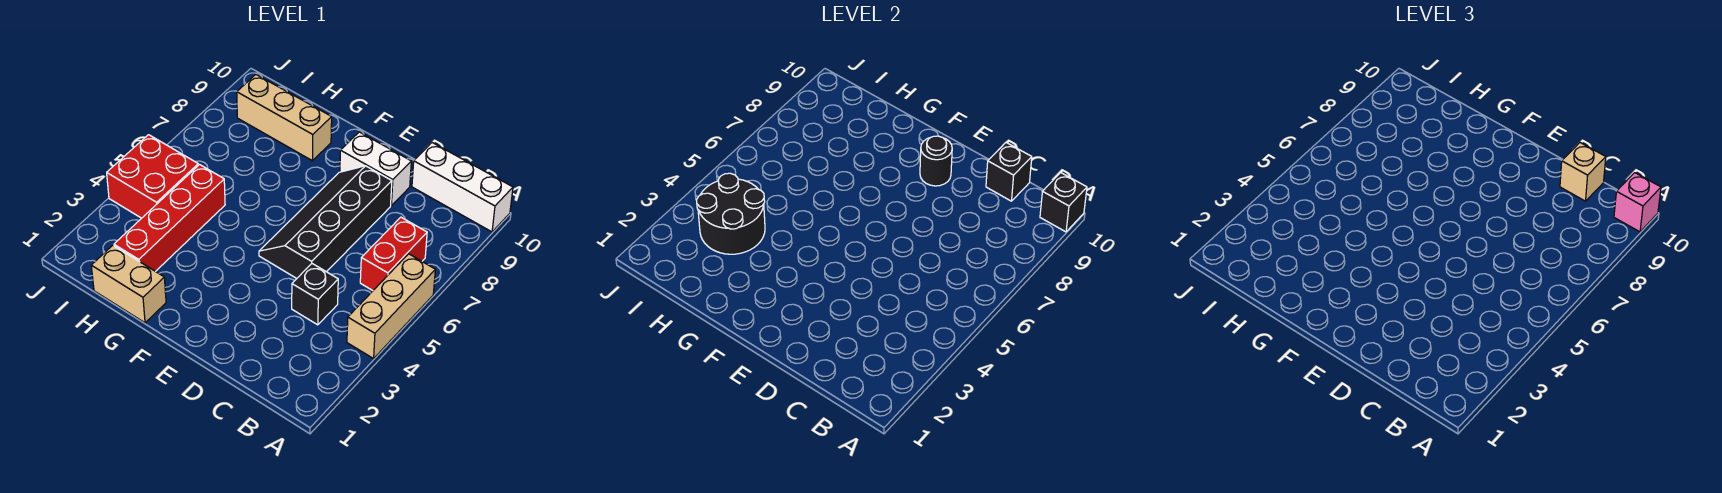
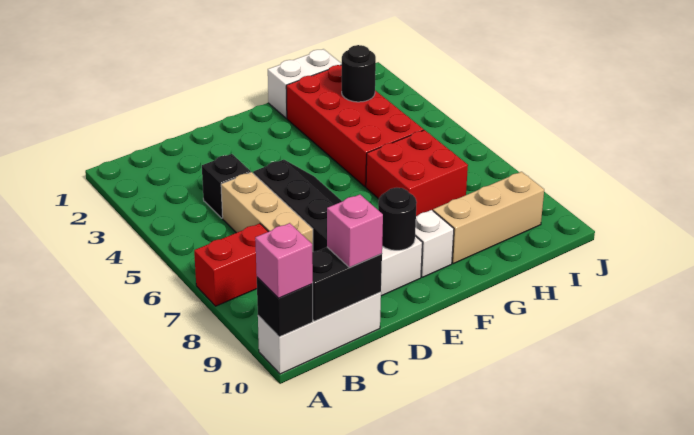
tan brick A4:A6 level 1 -> tan brick C5:C7 level 1
red brick B6:B7 level 1 -> red brick A7:B7 level 1
black brick C10 level 2 -> black brick B10:C10 level 2
tan brick C10 level 3 -> pink brick C10 level 3
none -> white brick F9 level 1
tan brick G1:H1 level 1 -> white brick G1:H1 level 1
red brick H2:H5 level 1 -> red brick G2:H5 level 1
black round brick H3:I4 level 2 -> black round brick H3 level 2
red brick I4:J5 level 1 -> red brick G6:H7 level 1

